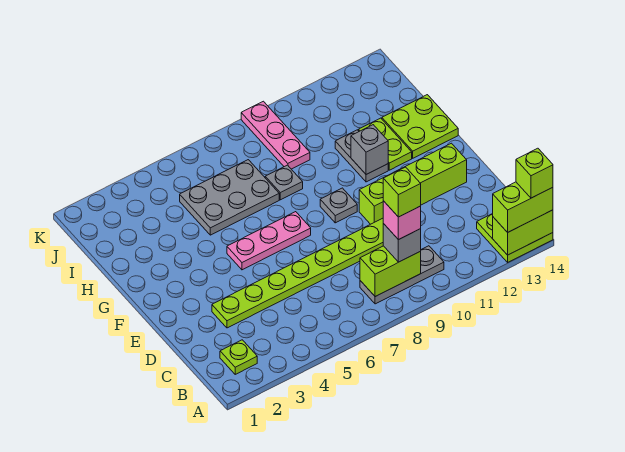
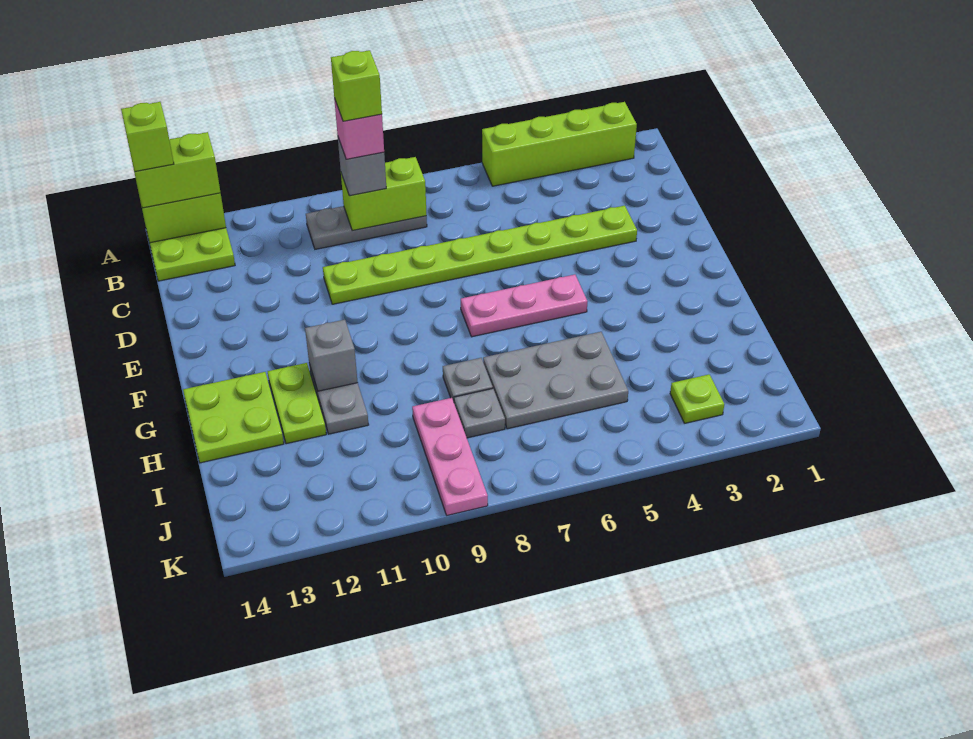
lime plate B2 level 1 -> lime plate J3 level 1
lime brick E10:E13 level 1 -> lime brick A2:A5 level 1
grey plate F9 level 1 -> grey plate I8 level 1

